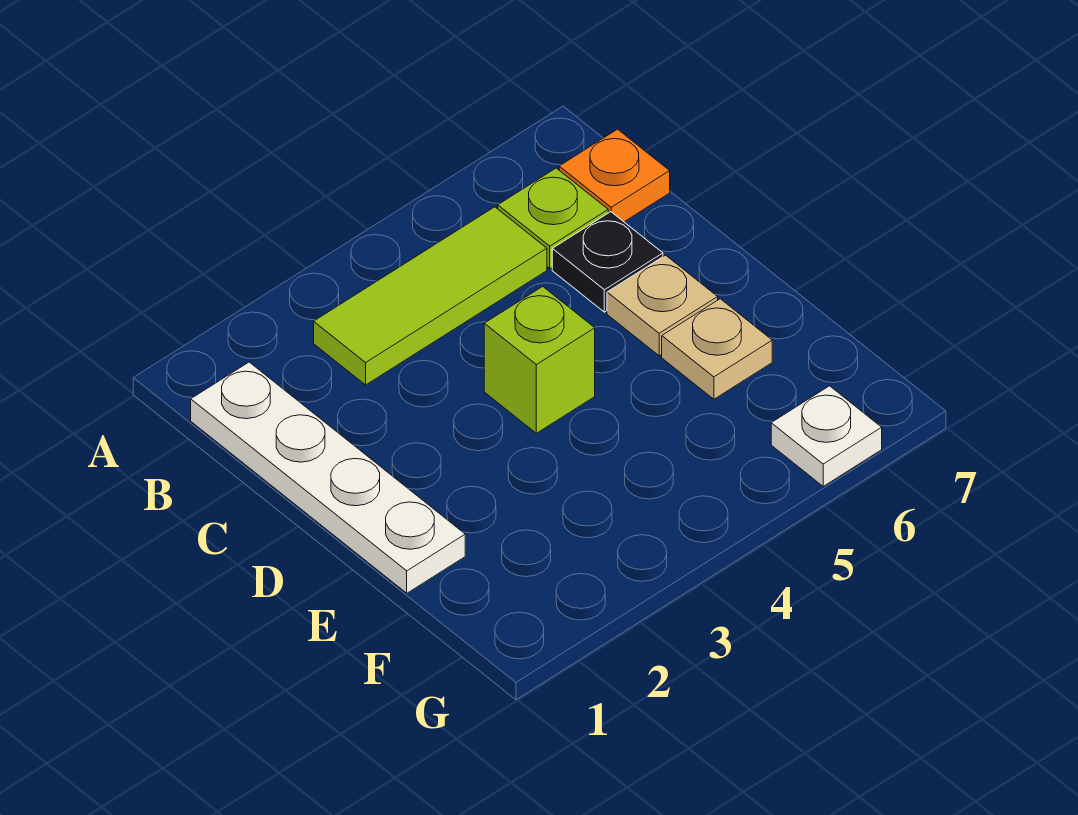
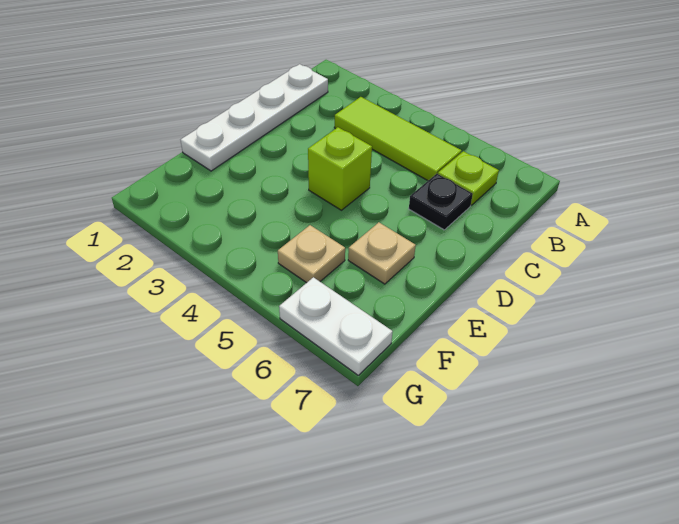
orange plate B7 level 1 -> none
tan plate D6 level 1 -> tan plate F5 level 1
white plate G6 level 1 -> white plate G6:G7 level 1

